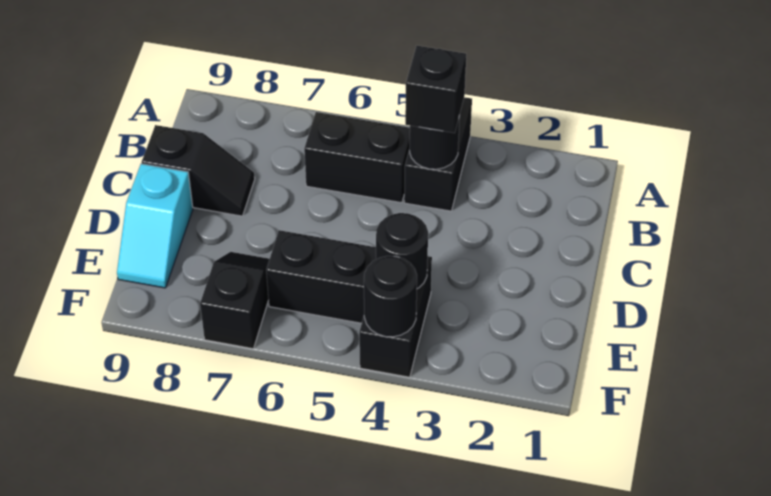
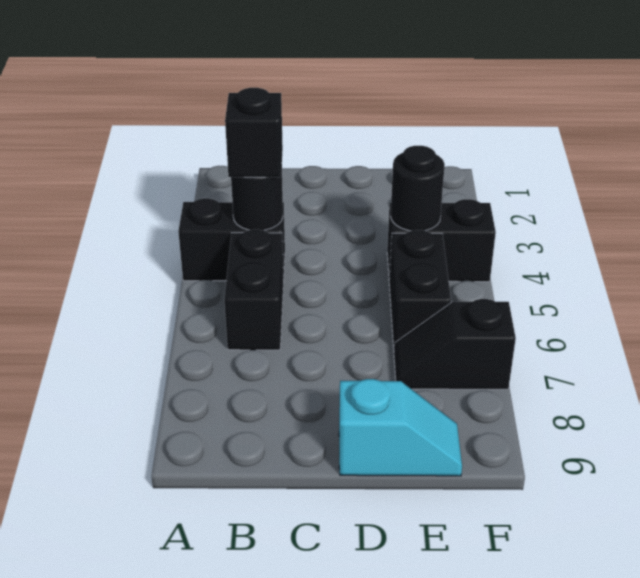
black slope C8:C9 level 1 top 9 -> none
black round brick F4 level 2 -> none

